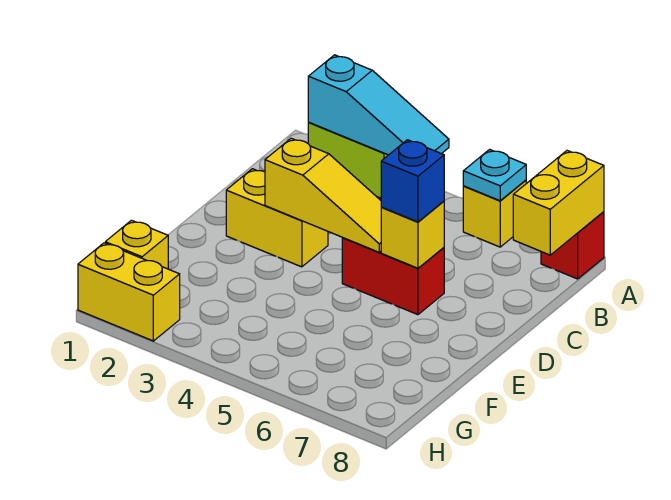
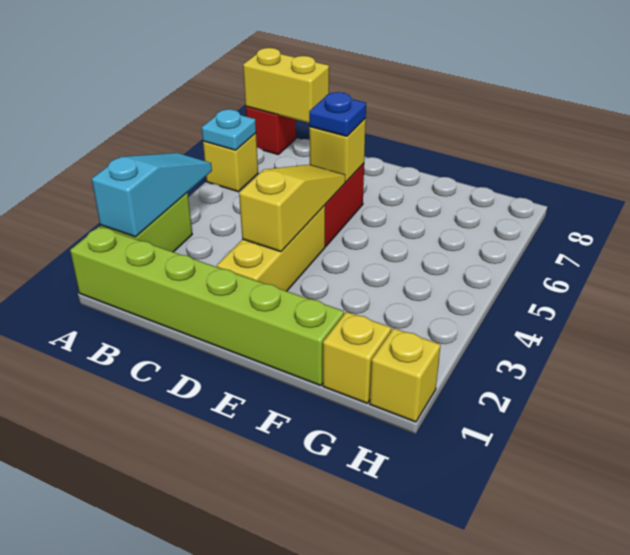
none -> lime brick A1:F1 level 1
yellow brick D2:D3 level 1 -> yellow brick D2:D4 level 1
blue brick D6 level 3 -> blue plate D6 level 3
yellow brick H1:H2 level 1 -> yellow brick H1 level 1

